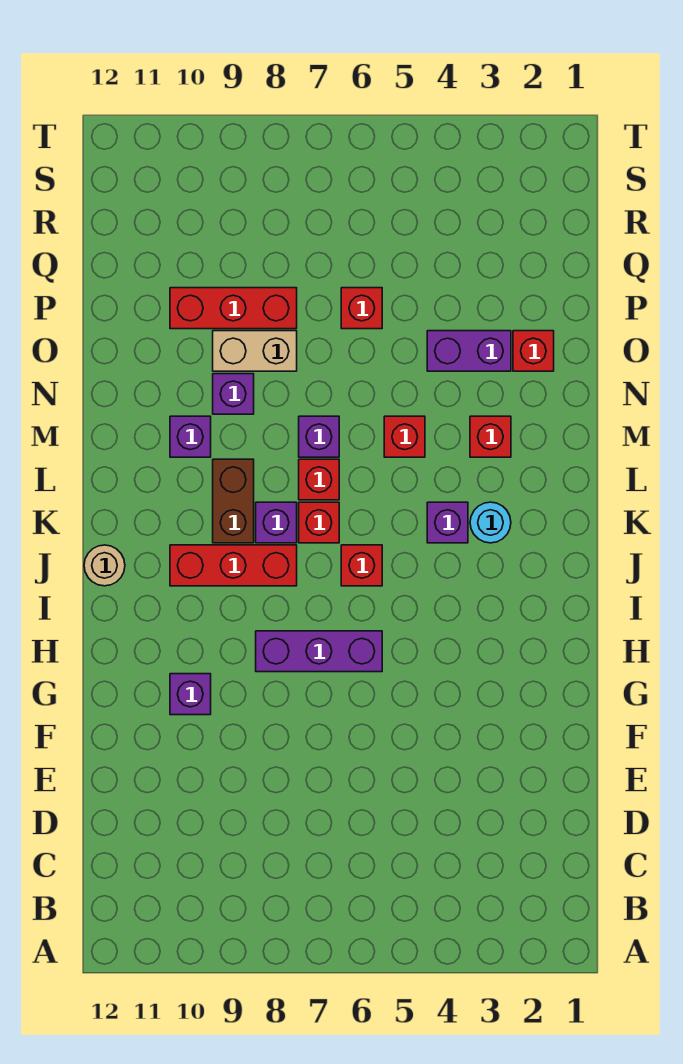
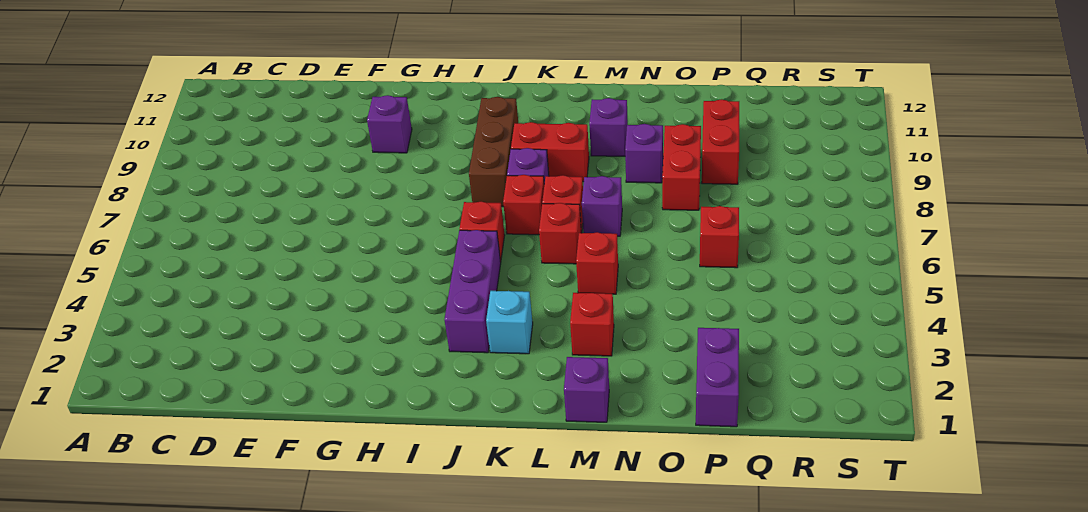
purple brick H6:H8 level 1 -> purple brick J3:J5 level 1
red brick J8:J10 level 1 -> brown brick J8:J10 level 1
tan round brick J12 level 1 -> none
cyan round brick K3 level 1 -> cyan brick K3 level 1
purple brick K4 level 1 -> purple brick M1 level 1
brown brick K9:L9 level 1 -> red brick K9:L9 level 1
red brick O2 level 1 -> red brick L6 level 1
purple brick O3:O4 level 1 -> purple brick P1:P2 level 1
tan brick O8:O9 level 1 -> red brick O8:O9 level 1
red brick P8:P10 level 1 -> red brick P9:P10 level 1

